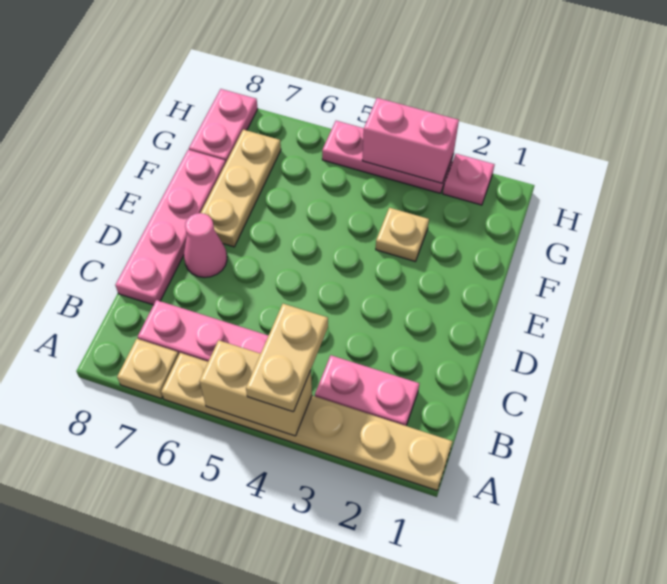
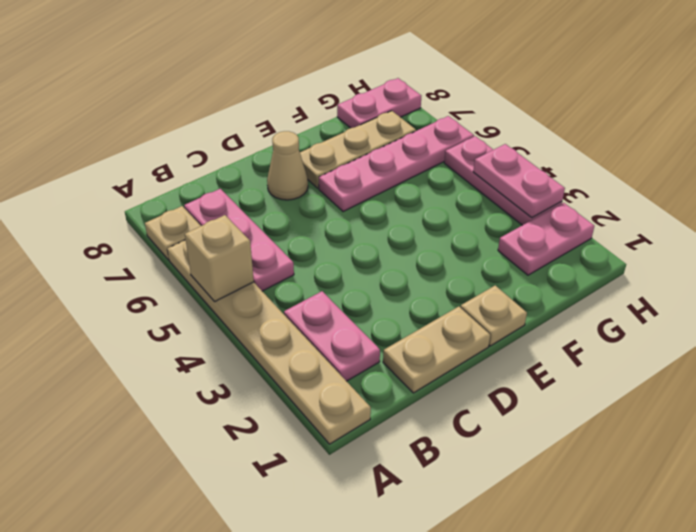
tan brick A4:A5 level 2 -> tan brick A5 level 2
tan plate A4:B4 level 3 -> tan plate C1:D1 level 1
pink plate C8:F8 level 1 -> pink plate E6:H6 level 1
pink cone D7 level 1 -> tan cone D7 level 1
tan plate F3 level 1 -> tan plate E1 level 1
pink plate H2 level 1 -> pink plate G2:H2 level 1
pink brick H3:H4 level 2 -> pink plate H3:H4 level 2

